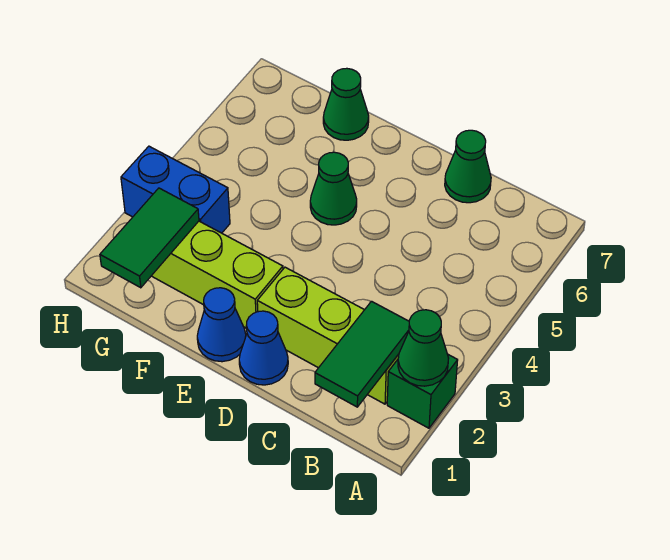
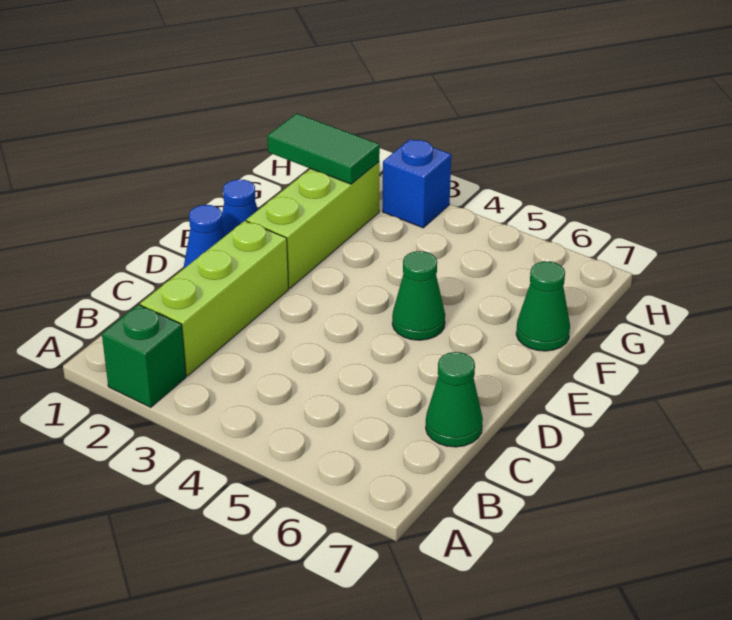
green cone A2 level 2 -> none
green tile B1:B2 level 2 -> none
blue brick G3:H3 level 1 -> blue brick H3 level 1

